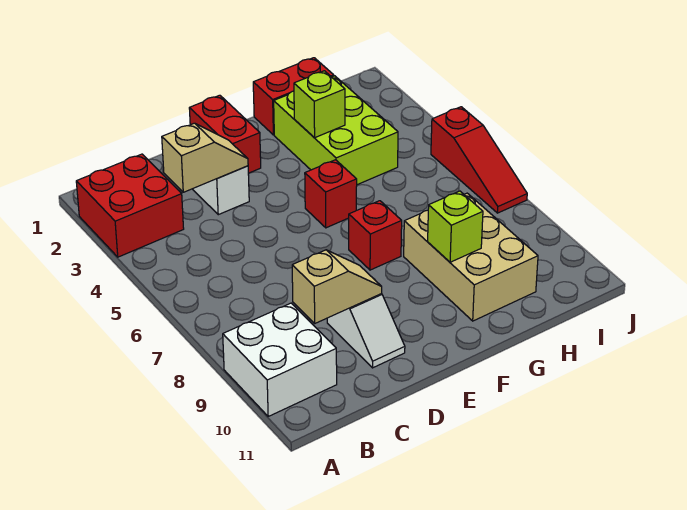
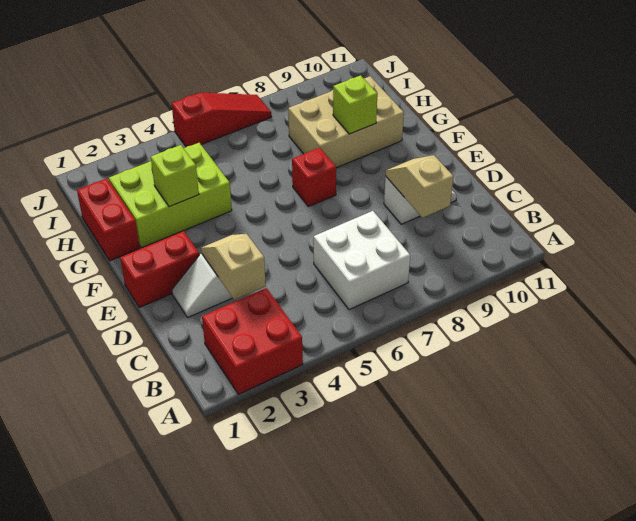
white brick A9:B10 level 1 -> white brick B6:C7 level 1
red brick F5 level 1 -> none

